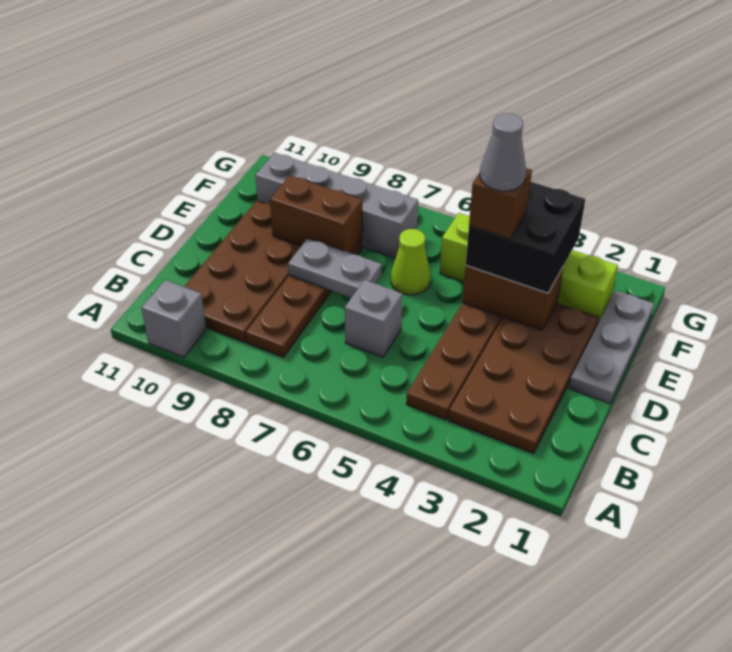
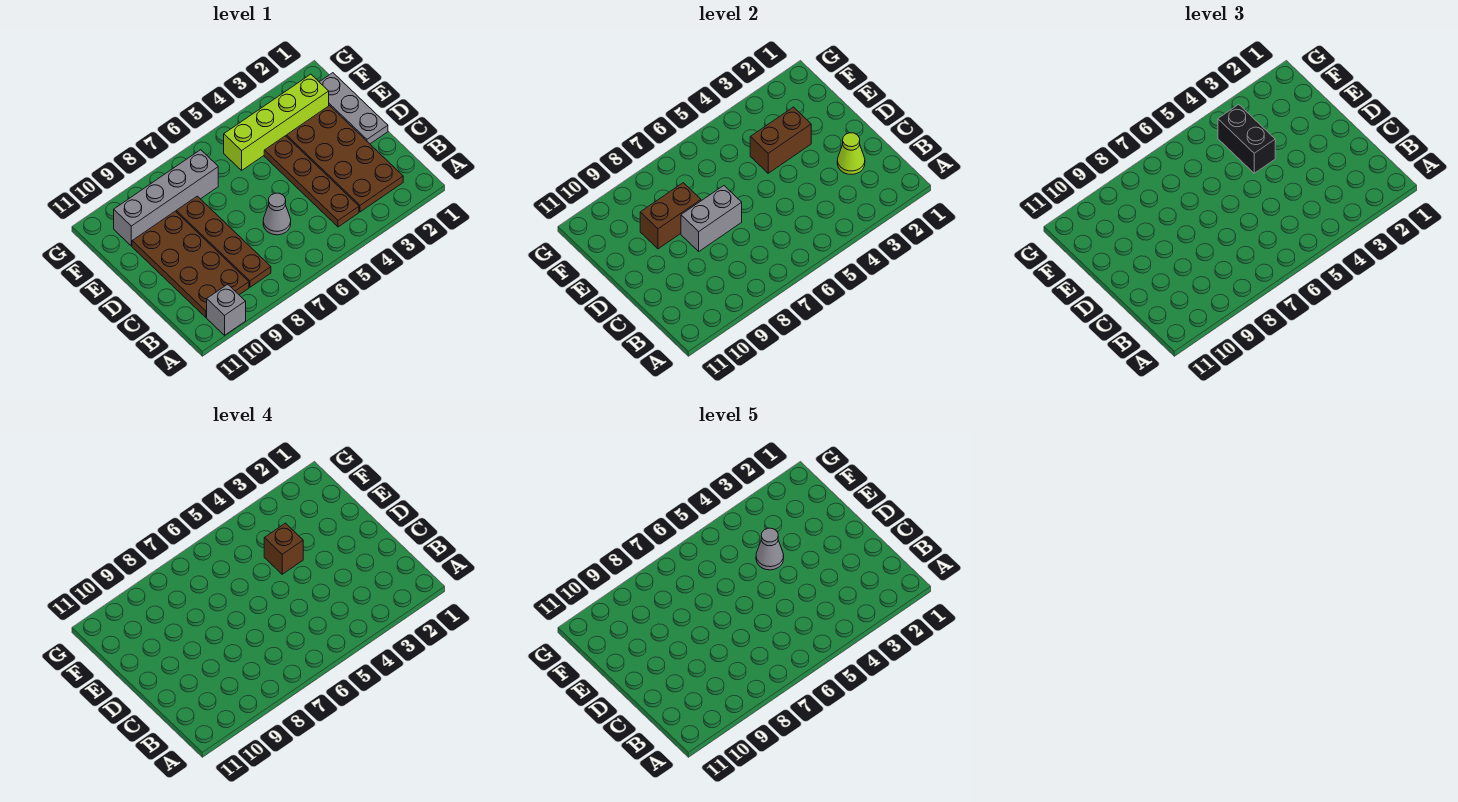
grey brick C6 level 1 -> grey cone C6 level 1
grey plate D7:D8 level 2 -> grey brick D7:D8 level 2
black brick E3:F4 level 3 -> black brick E4:F4 level 3
lime cone E6 level 1 -> lime cone C2 level 2

